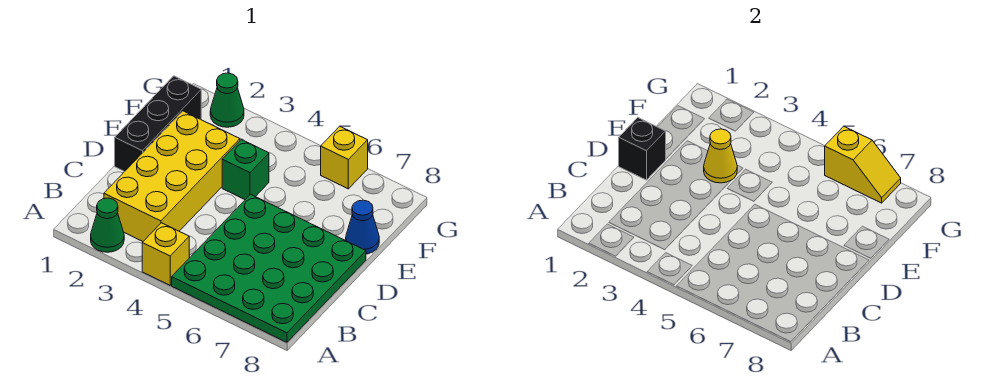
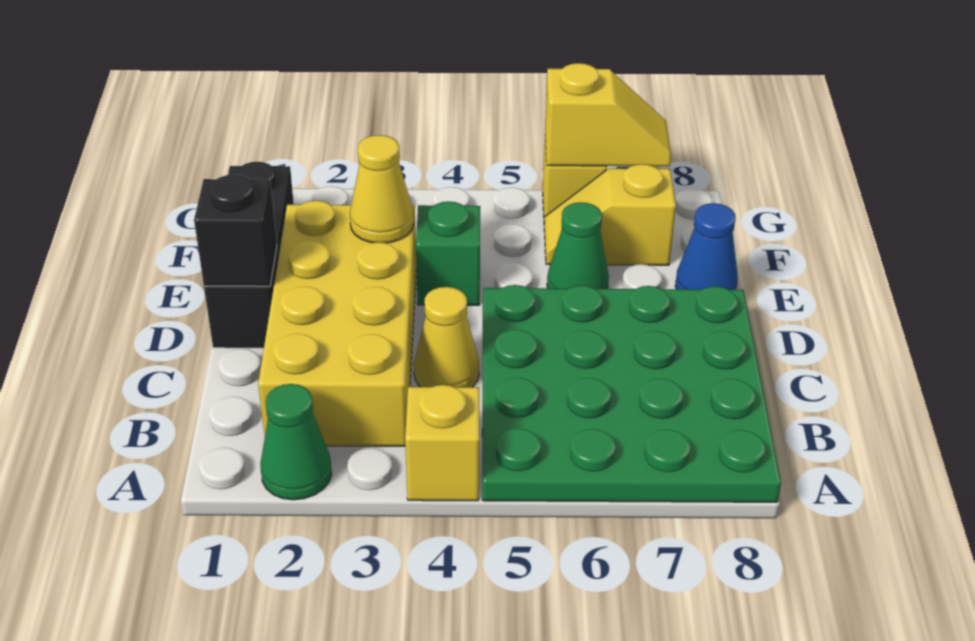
none -> yellow cone C4 level 1
none -> yellow slope F6:F7 level 1 top 7
green cone G2 level 1 -> green cone E6 level 1

